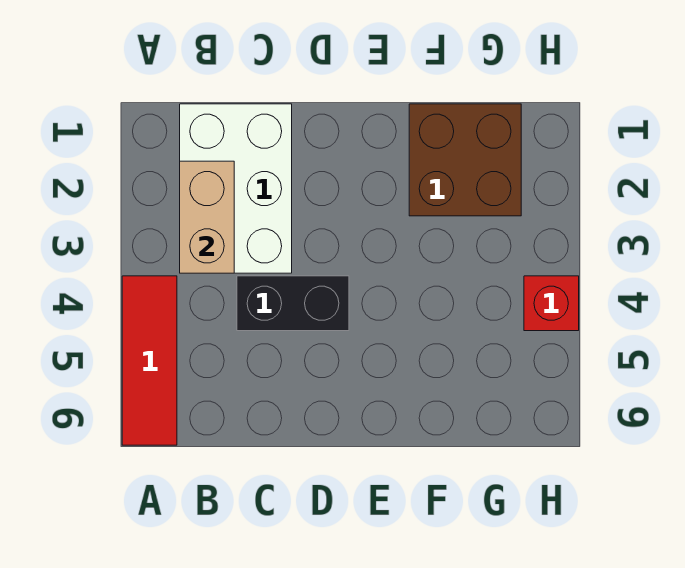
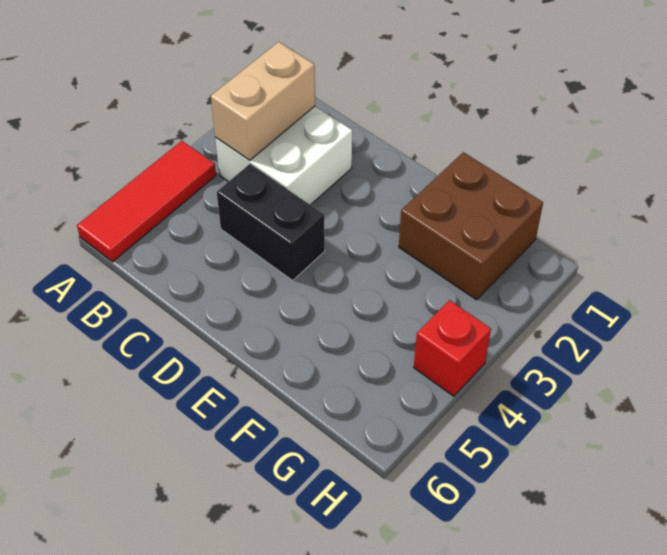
white brick B1:C3 level 1 -> white brick B2:C3 level 1

